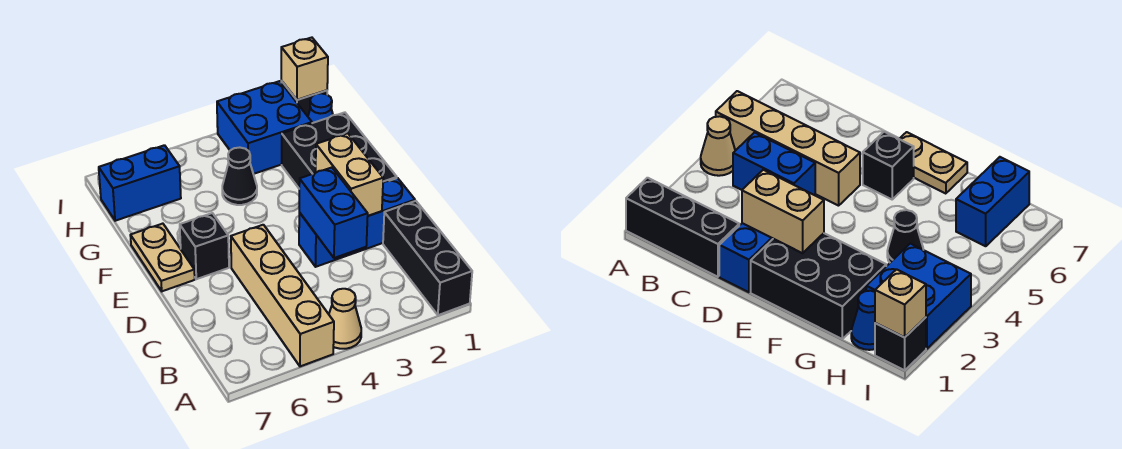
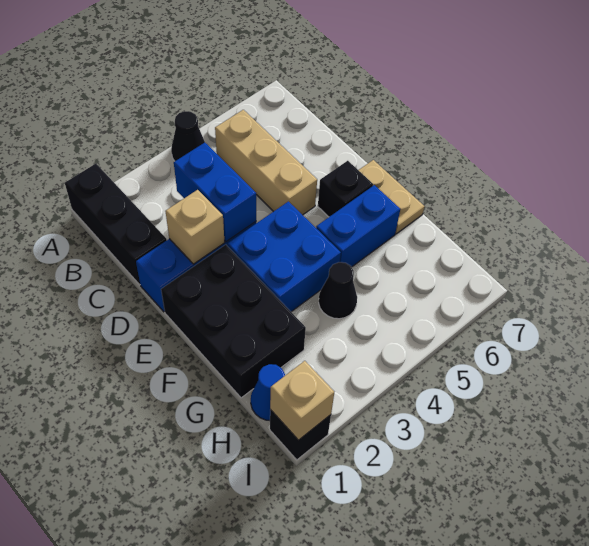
tan cone A4 level 1 -> black cone A4 level 1
tan brick A5:D5 level 1 -> tan brick B5:D5 level 1
tan brick D2:E2 level 2 -> tan brick D2 level 2
blue brick H2:I3 level 1 -> blue brick E3:F4 level 1
blue brick H6:H7 level 1 -> blue brick F5:F6 level 1

